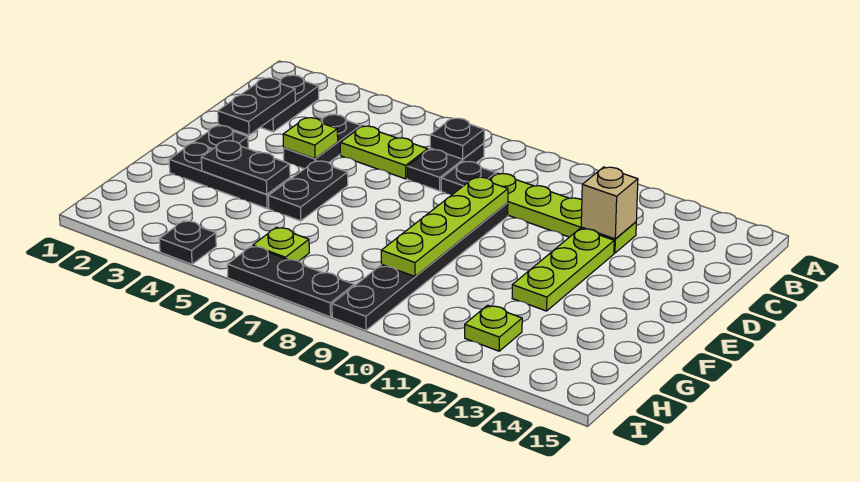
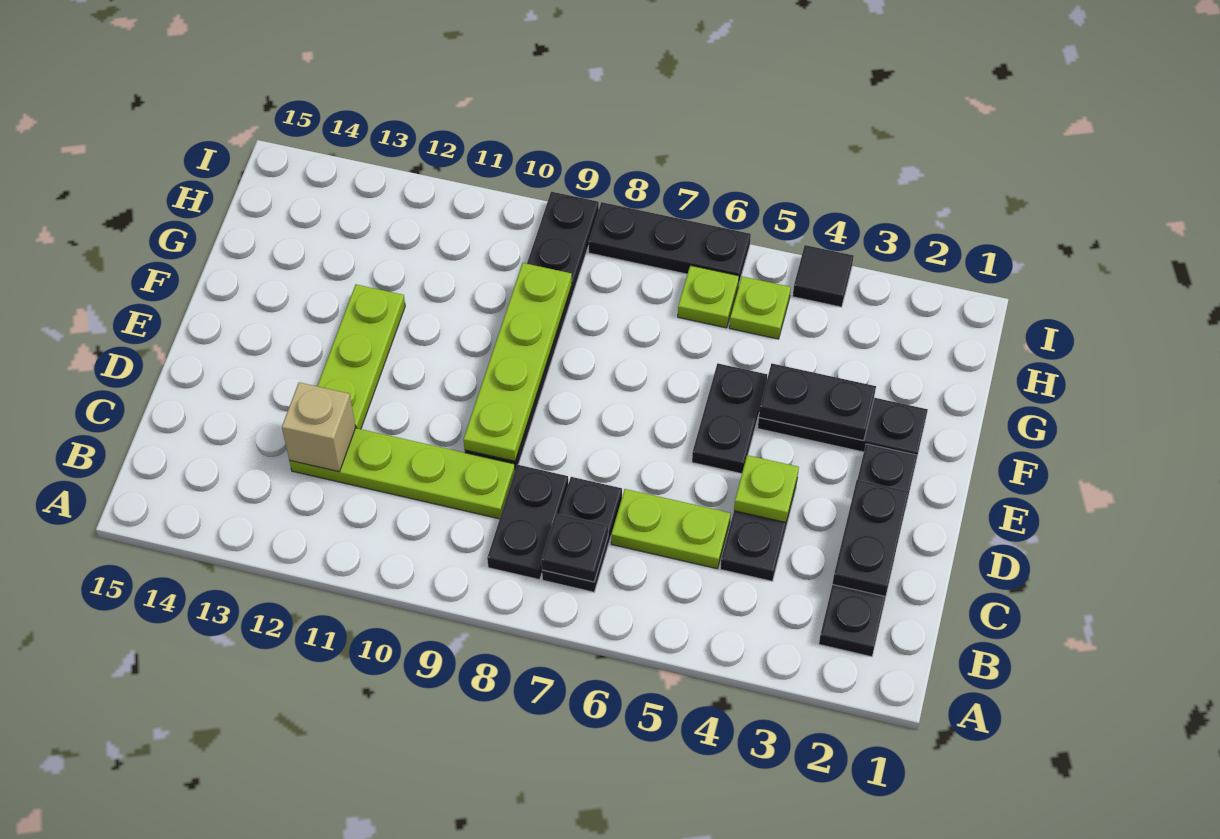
black plate C8 level 1 -> black plate B8:C8 level 1
lime plate H12 level 1 -> lime plate H5 level 1
black plate I4 level 1 -> black tile I4 level 1

